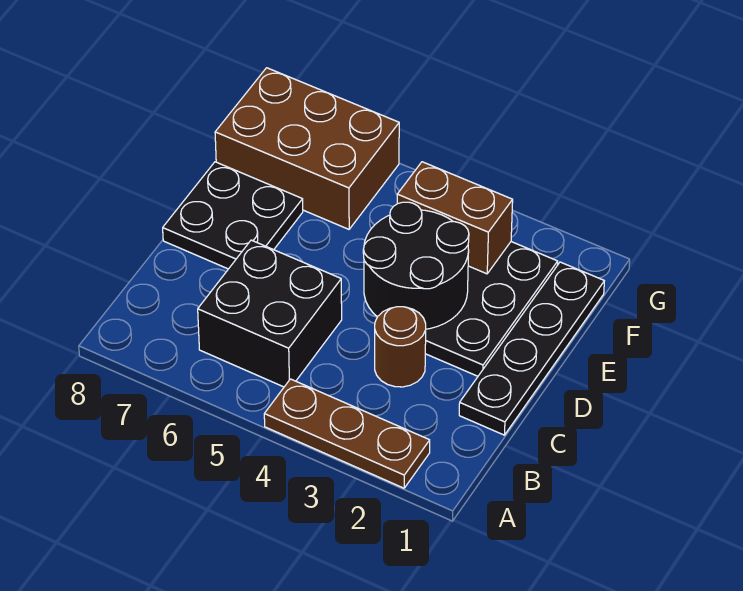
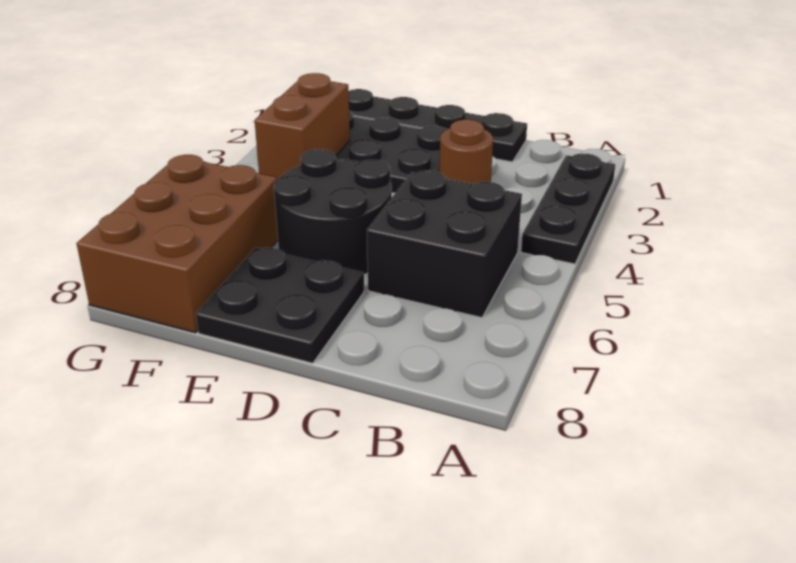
brown plate A2:A4 level 1 -> black plate A2:A4 level 1
black round brick D3:E4 level 2 -> black round brick D5:E6 level 1

